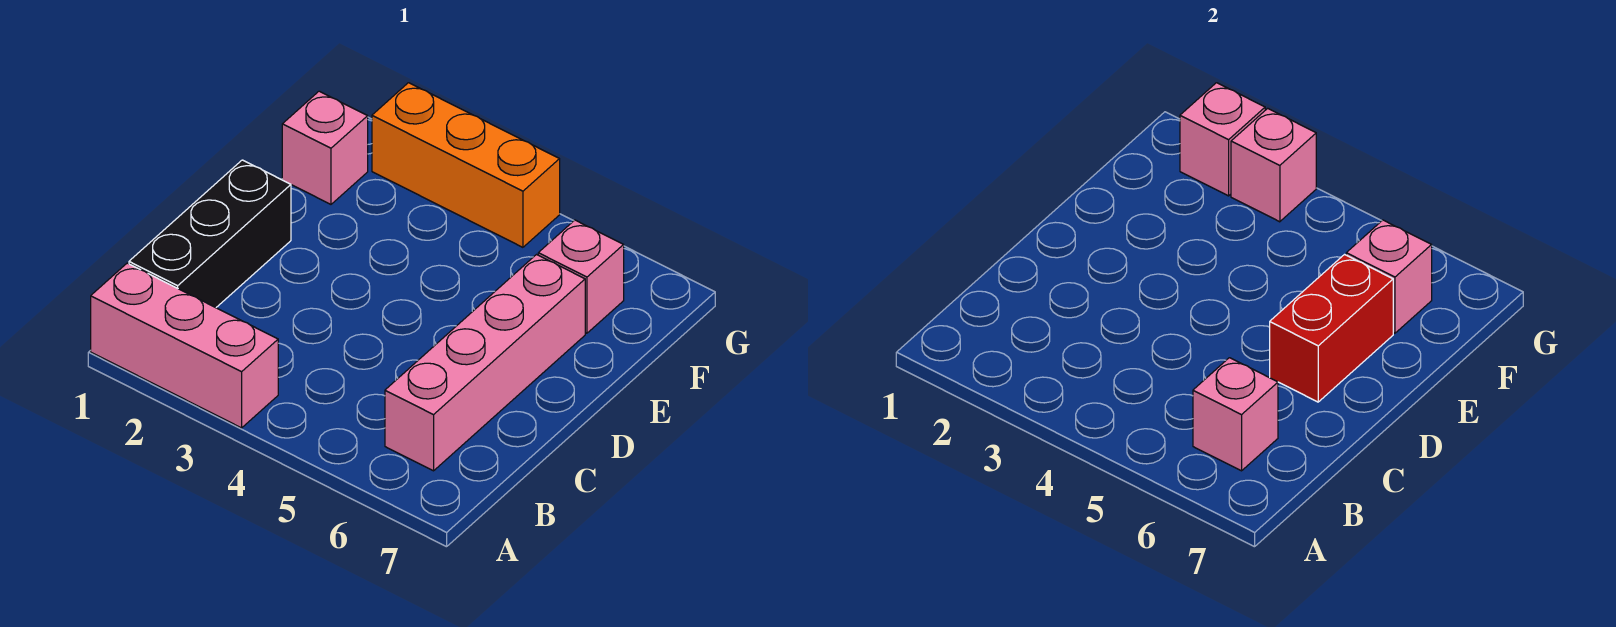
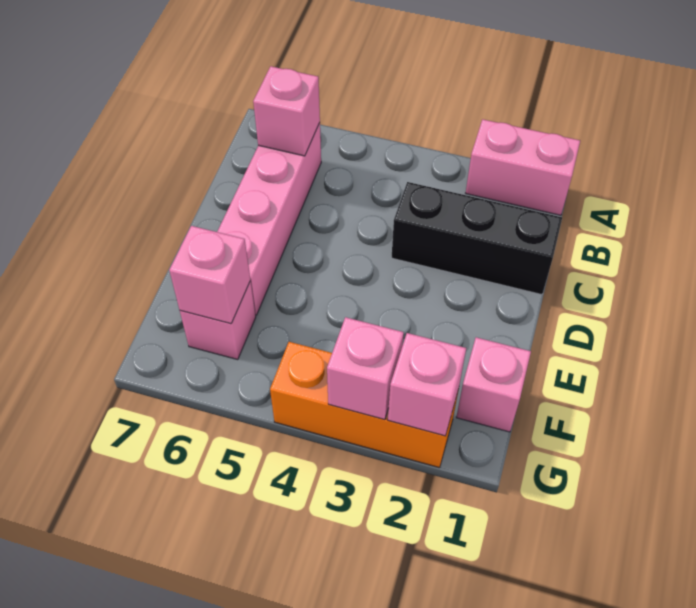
pink brick A1:A3 level 1 -> pink brick A1:A2 level 1
black brick B1:D1 level 1 -> black brick C1:C3 level 1
red brick D6:E6 level 2 -> none

